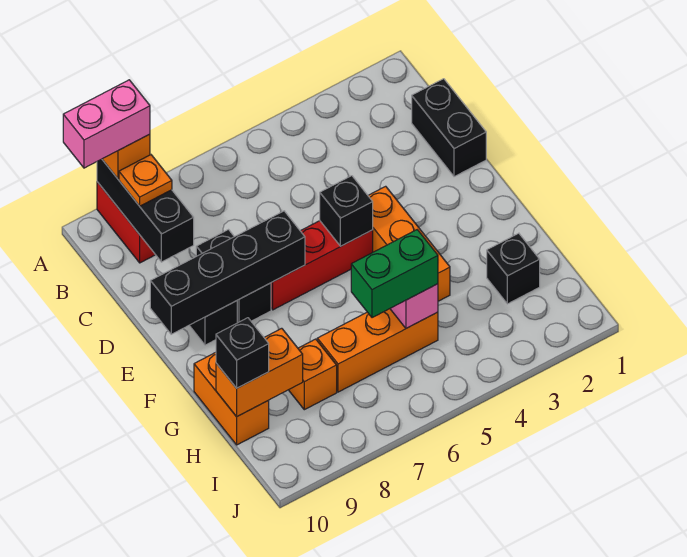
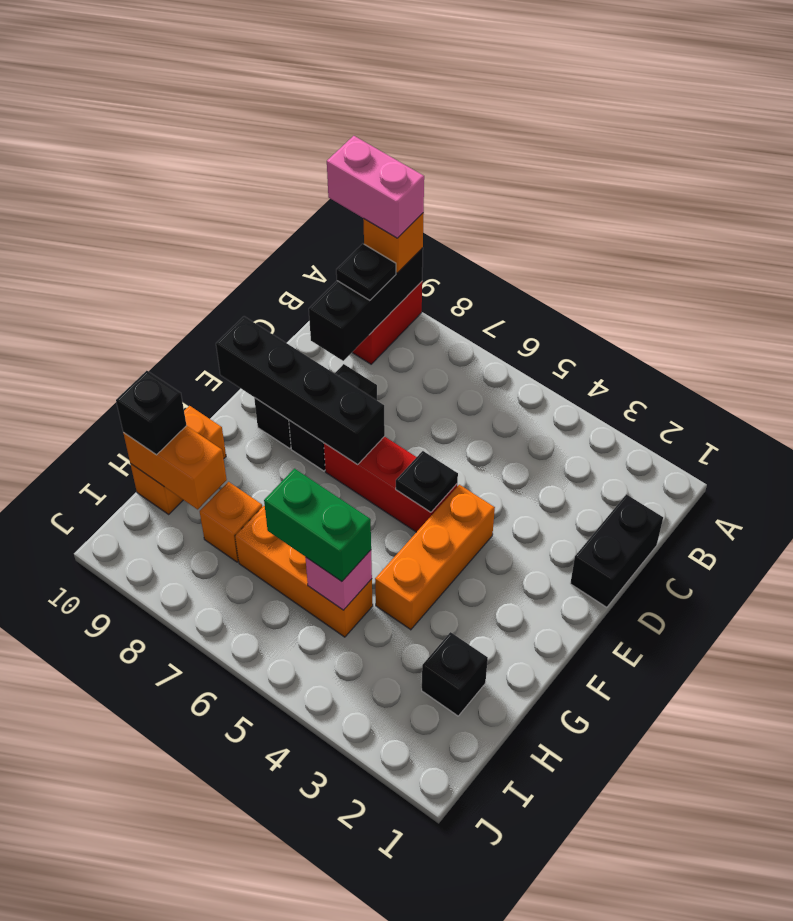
orange plate B9 level 3 -> black plate B9 level 3
black brick E5 level 2 -> black plate E5 level 2

